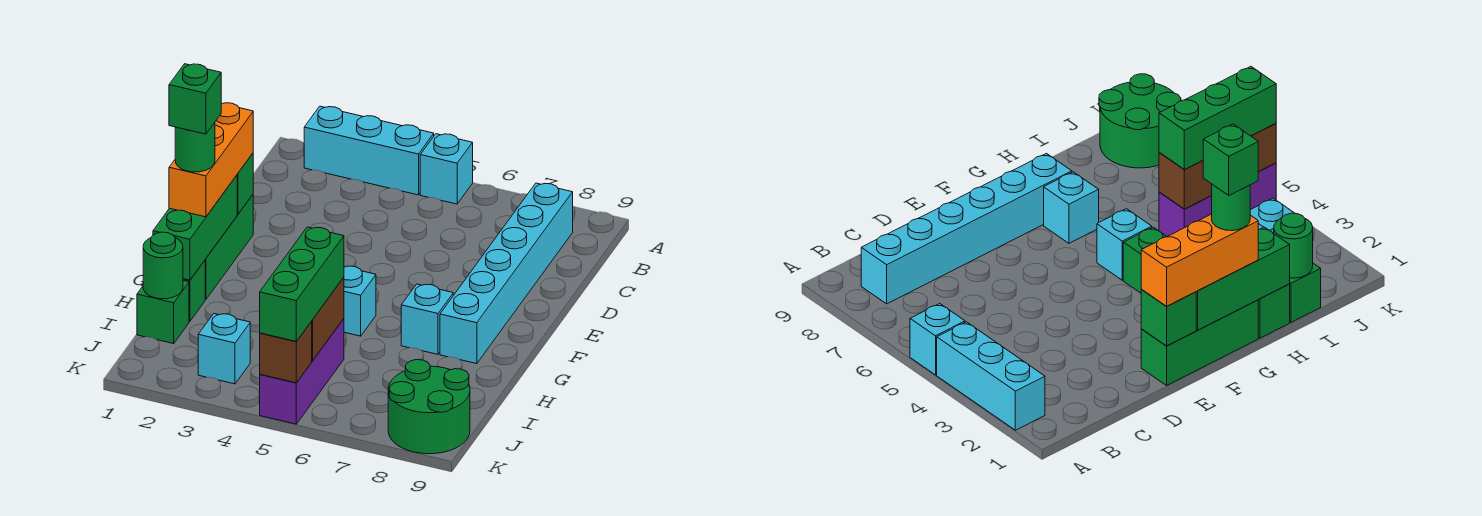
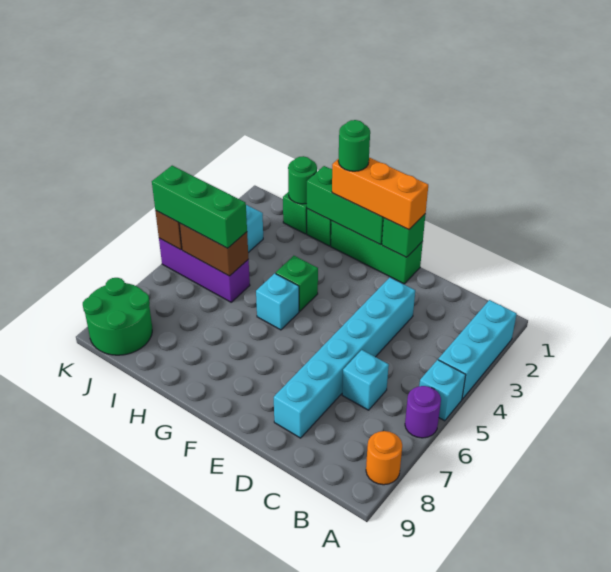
none -> purple round brick A6 level 1
none -> orange round brick A8 level 1
cyan brick B8:G8 level 1 -> cyan brick D3:D8 level 1
green brick G1 level 5 -> none
cyan brick G7 level 1 -> cyan brick C6 level 1

